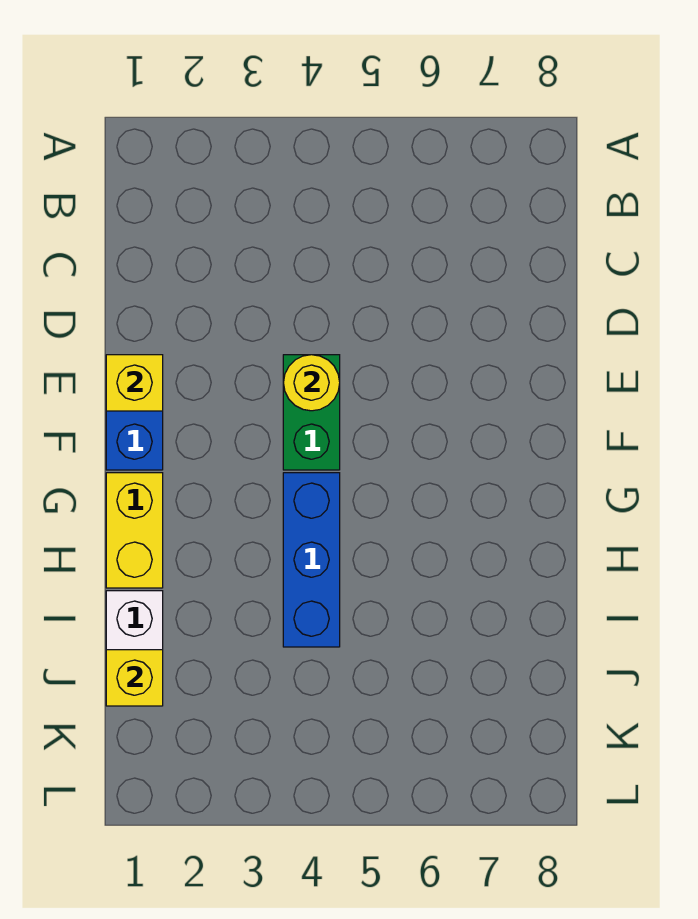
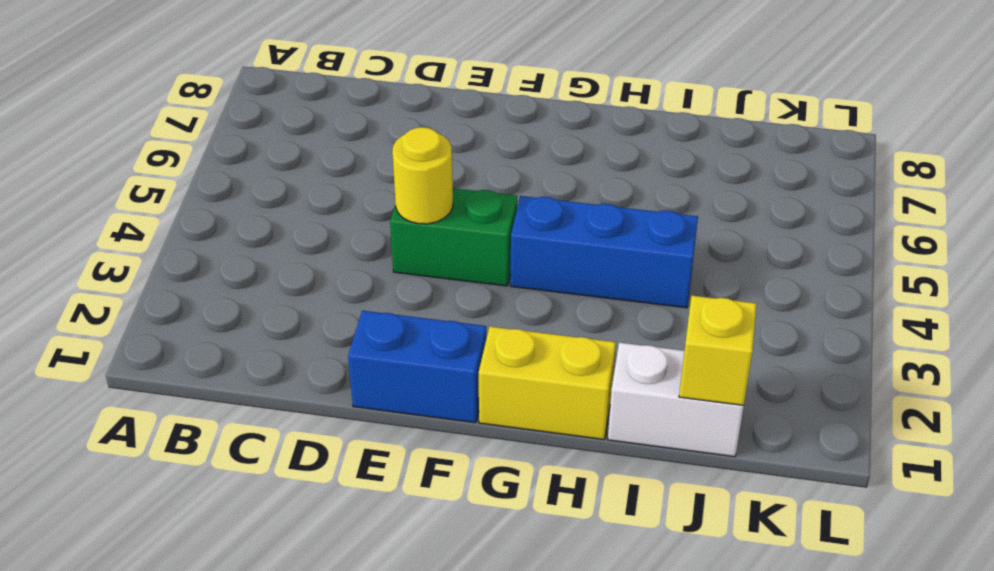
yellow brick E1 level 2 -> none

